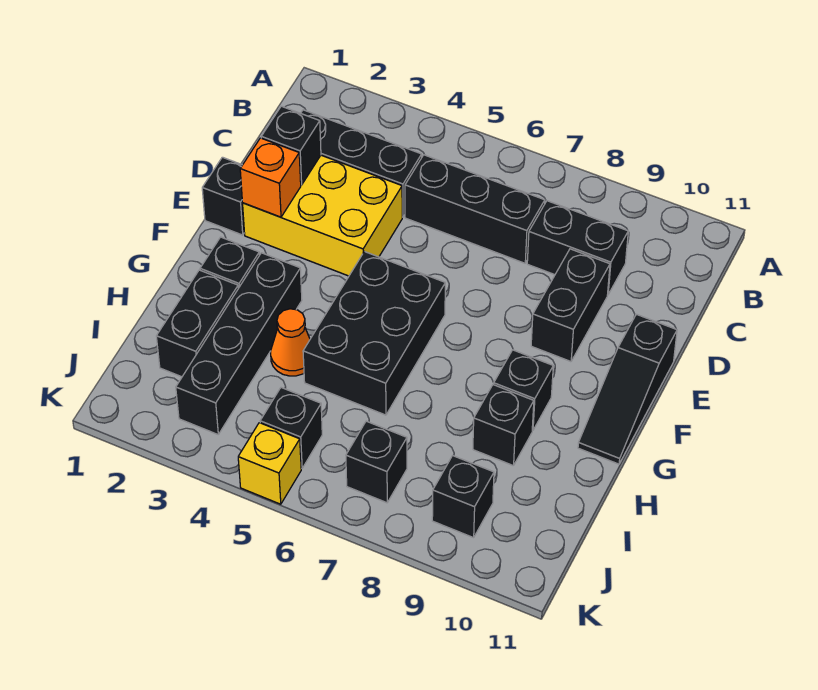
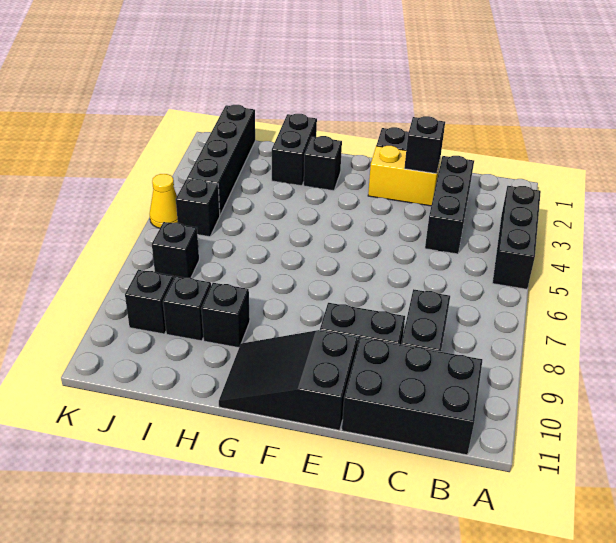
black brick C5:C7 level 1 -> black brick A3:A5 level 1
yellow brick D2:E4 level 1 -> yellow brick D2:E2 level 1
orange brick E2 level 2 -> none
black slope E11:G11 level 1 top E -> black slope E10:G11 level 1 top E
black brick F5:H6 level 1 -> black brick B10:D11 level 1
black brick G3:J3 level 1 -> black brick J1:J4 level 1
black brick G9 level 1 -> black brick I9 level 1
black brick H2:I2 level 1 -> black brick H1:H2 level 1
orange cone H4 level 1 -> none
yellow brick K5 level 1 -> yellow cone K5 level 1

